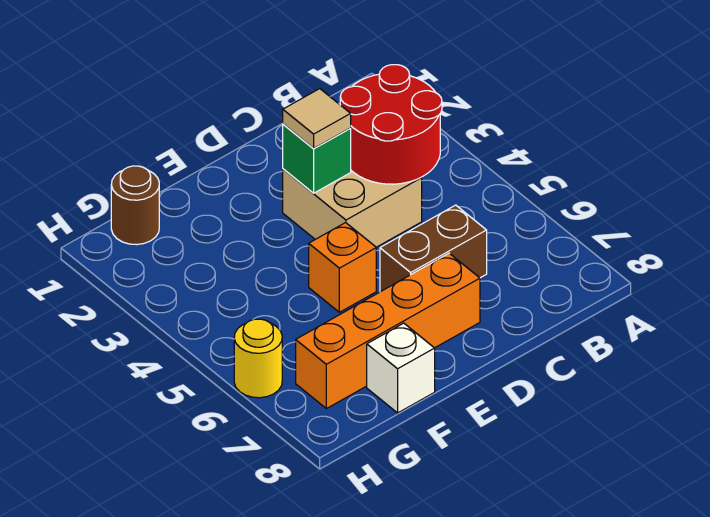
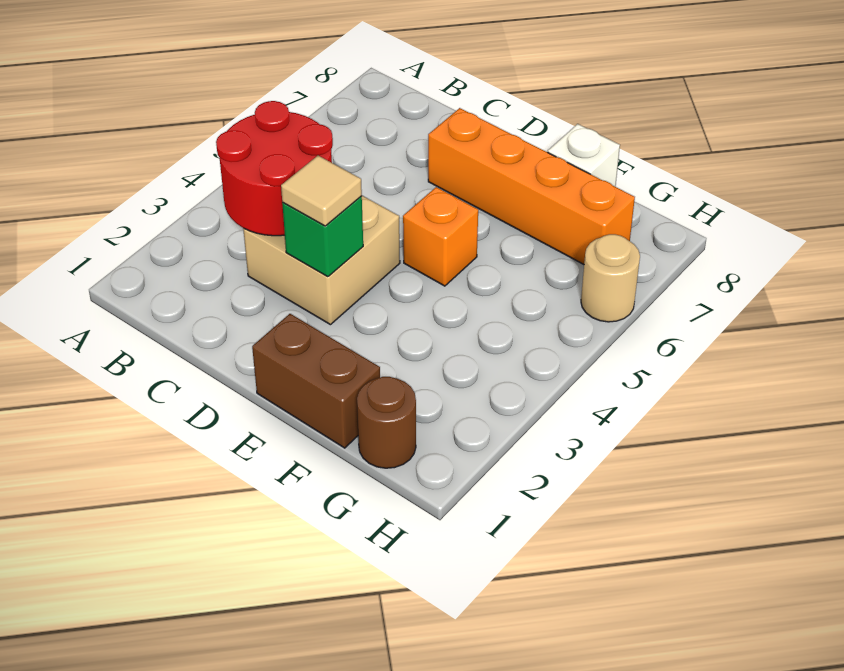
brown brick C6:D6 level 1 -> brown brick E1:F1 level 1
yellow round brick H6 level 1 -> tan round brick H6 level 1

